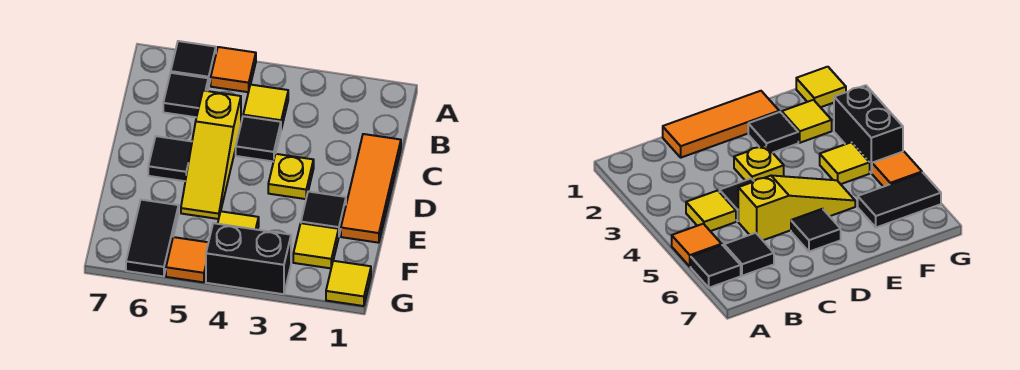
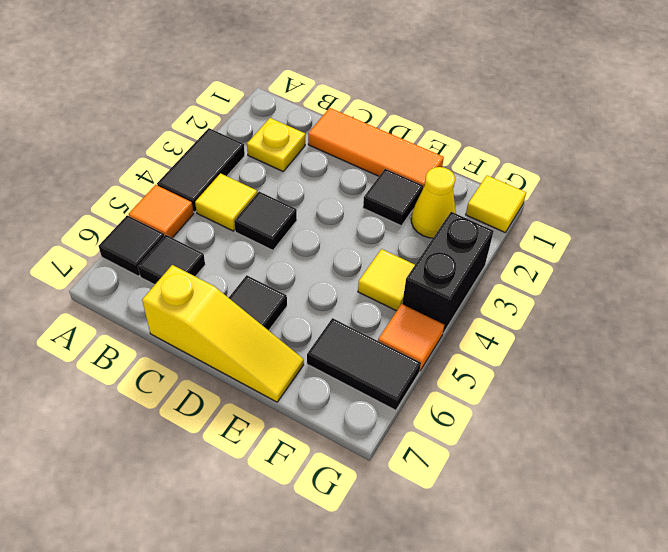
none -> black tile A3:A4 level 1
yellow slope C5:E5 level 1 top C -> yellow slope C7:E7 level 1 top C
yellow plate D3 level 1 -> yellow plate B2 level 1
yellow tile F2 level 1 -> yellow cone F2 level 1

